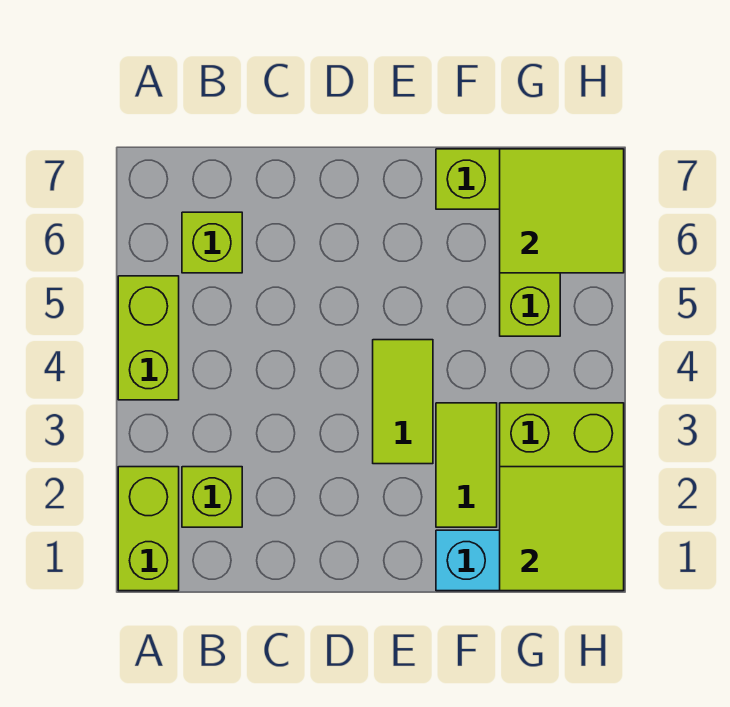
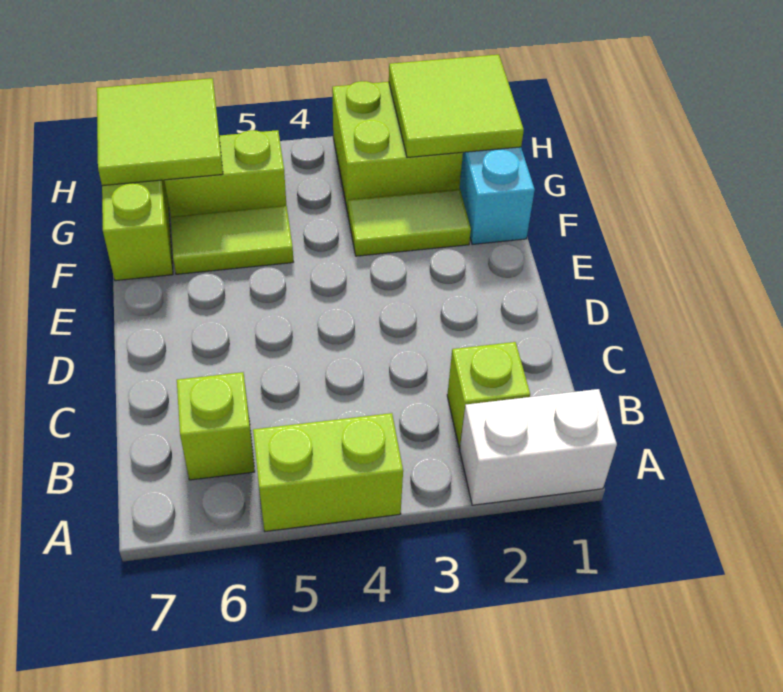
lime brick A1:A2 level 1 -> white brick A1:A2 level 1
lime tile E3:E4 level 1 -> lime tile F5:F6 level 1

